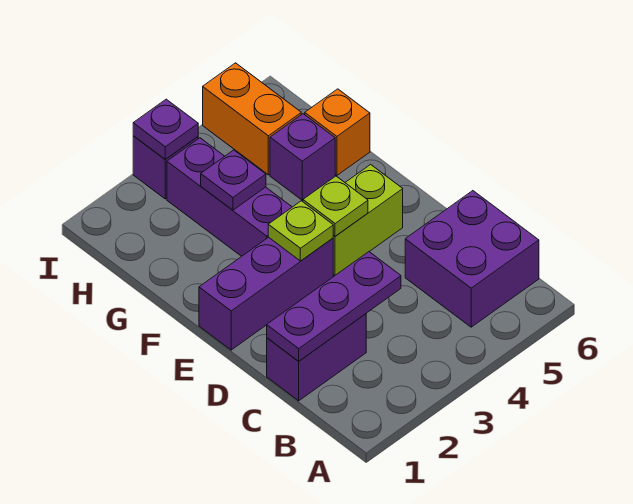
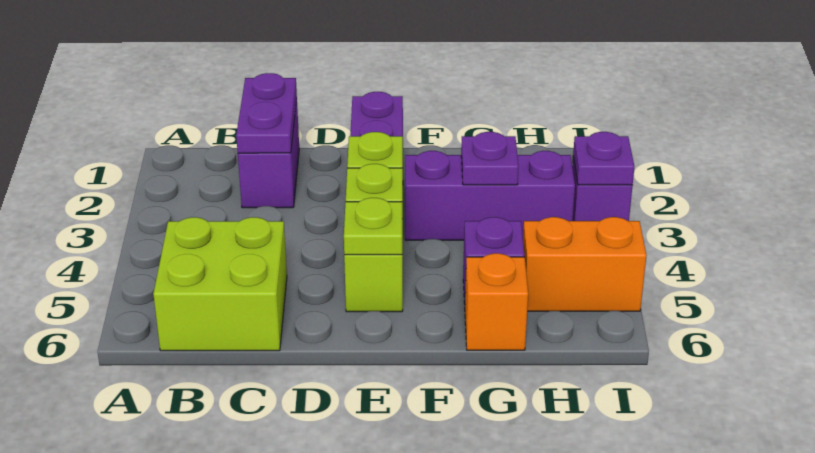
purple brick B5:C6 level 1 -> lime brick B5:C6 level 1
purple plate C1:C3 level 2 -> purple plate C1:C2 level 2
none -> lime plate E5 level 2

